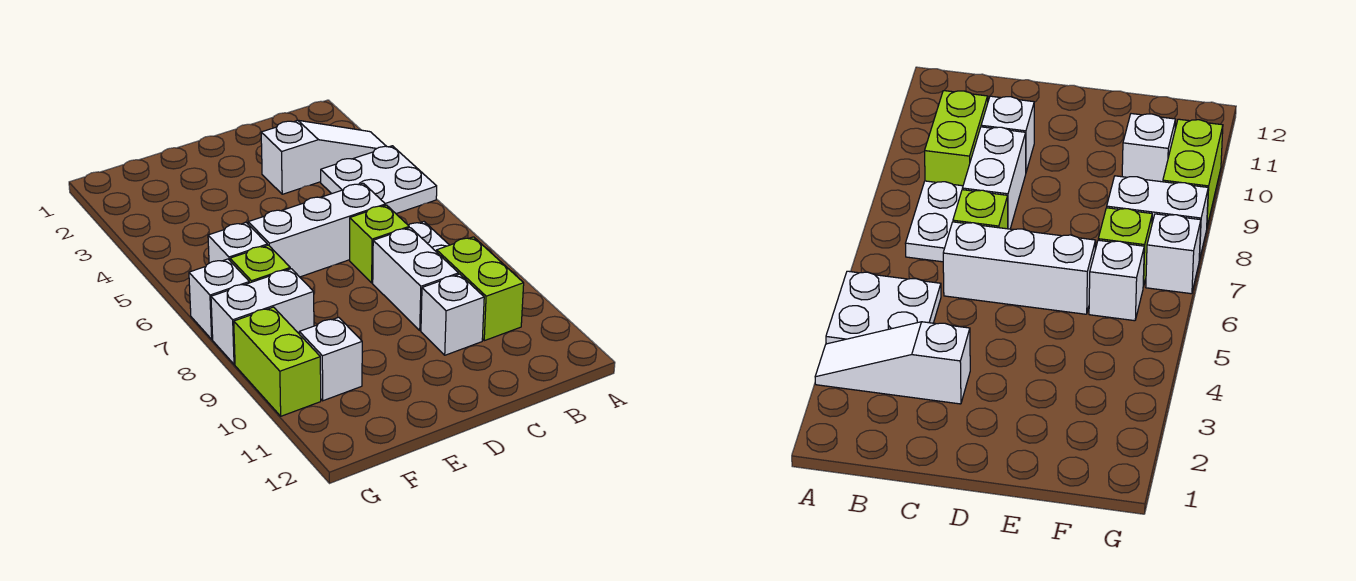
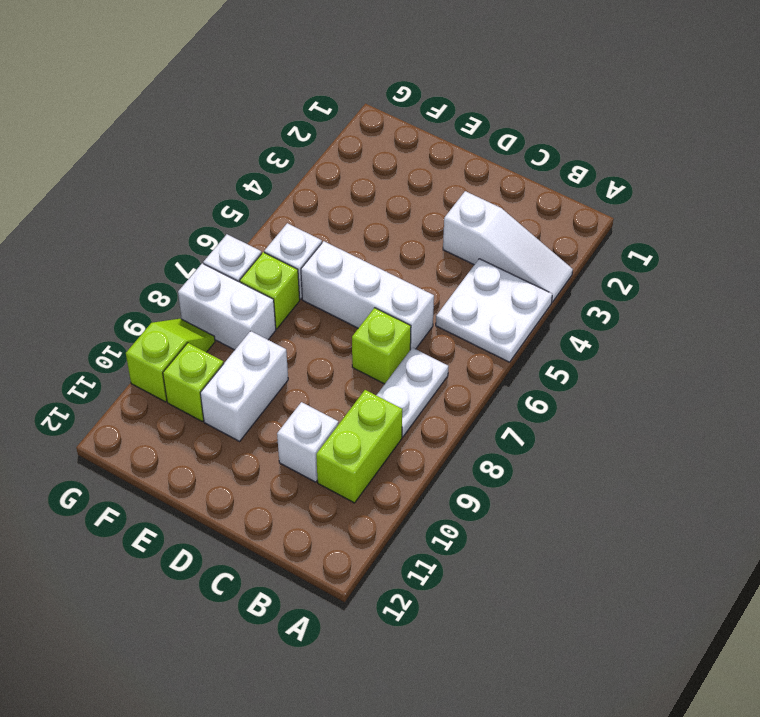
white brick C8:C9 level 1 -> white brick E9:E10 level 1
white brick F10 level 1 -> lime brick F10 level 1
lime brick G9:G10 level 1 -> lime slope G9:G10 level 1 top 10

